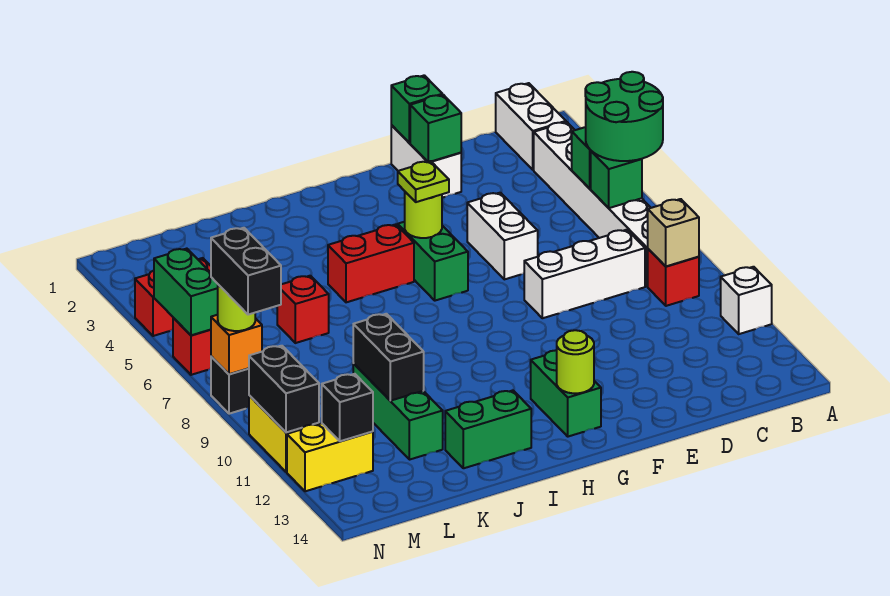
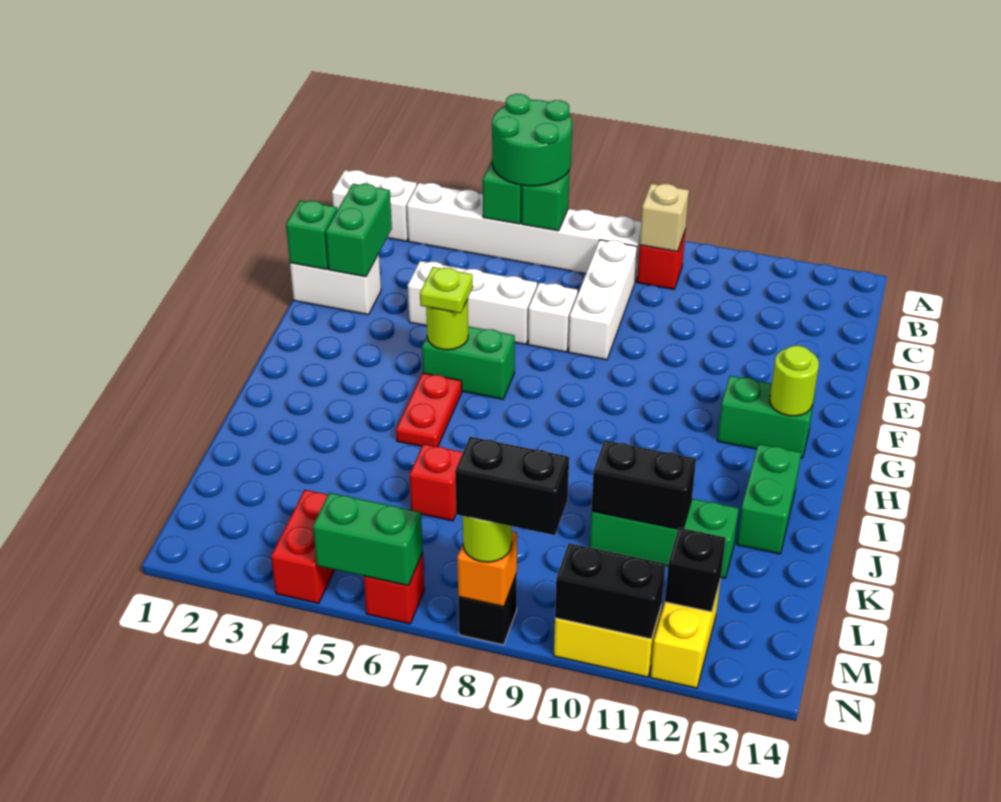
white brick A11 level 1 -> white brick E7 level 1
green brick E2 level 2 -> green brick D2:E2 level 2
white brick E5:E6 level 1 -> white brick E4:E6 level 1
red brick H5:I5 level 1 -> red plate H5:I5 level 1

